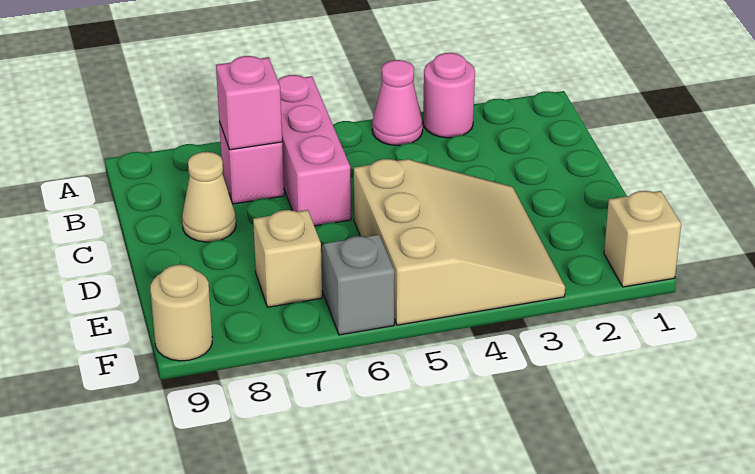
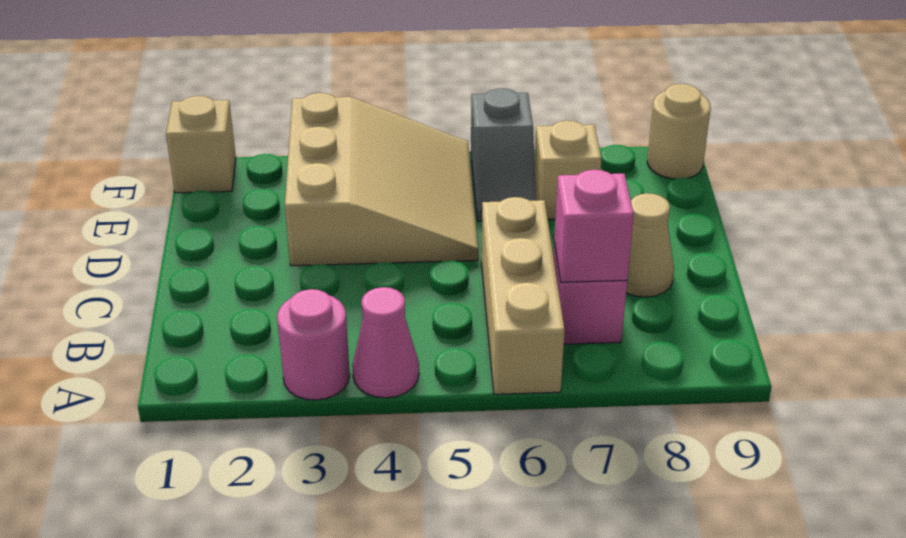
pink brick A6:C6 level 1 -> tan brick A6:C6 level 1
tan slope D3:F5 level 1 top 5 -> tan slope D3:F5 level 1 top 3

